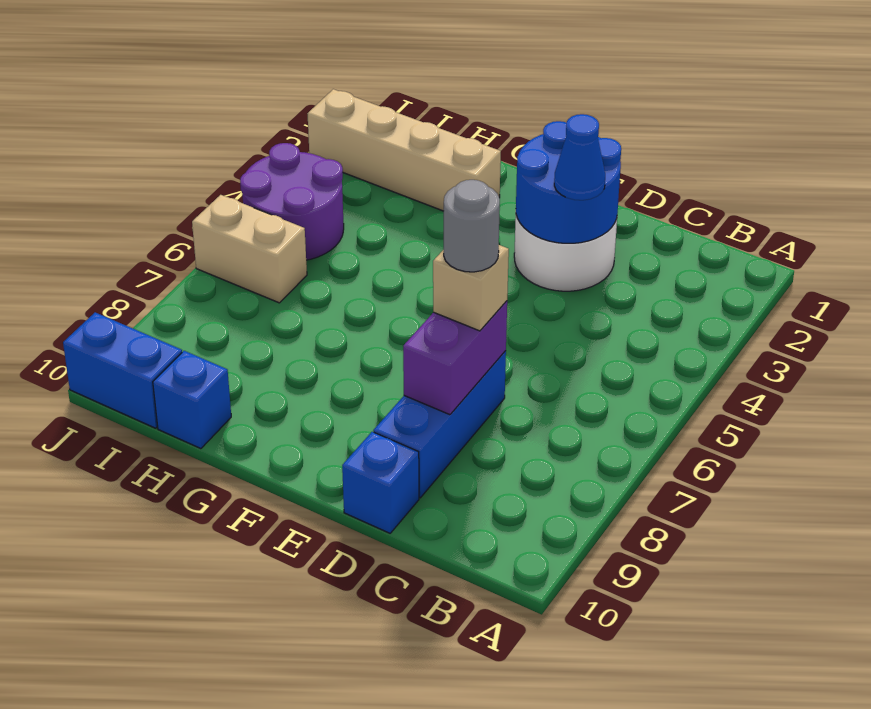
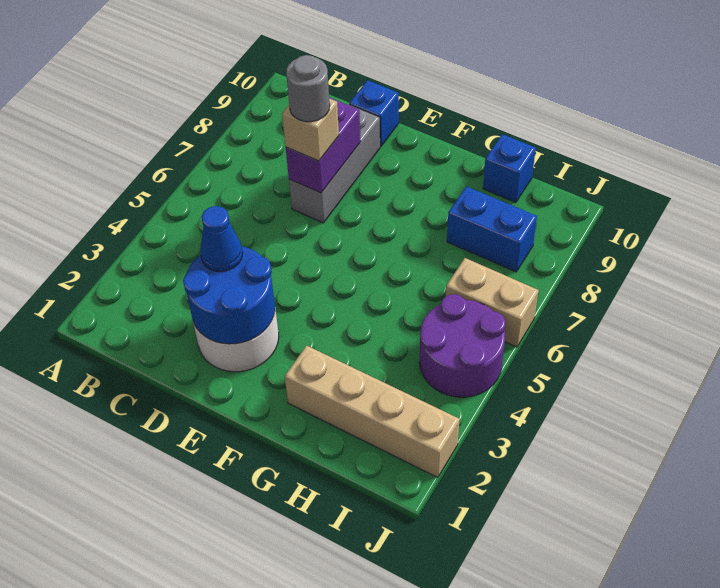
blue brick D7:D9 level 1 -> grey brick D7:D9 level 1
blue brick I10:J10 level 1 -> blue brick H8:I8 level 1

